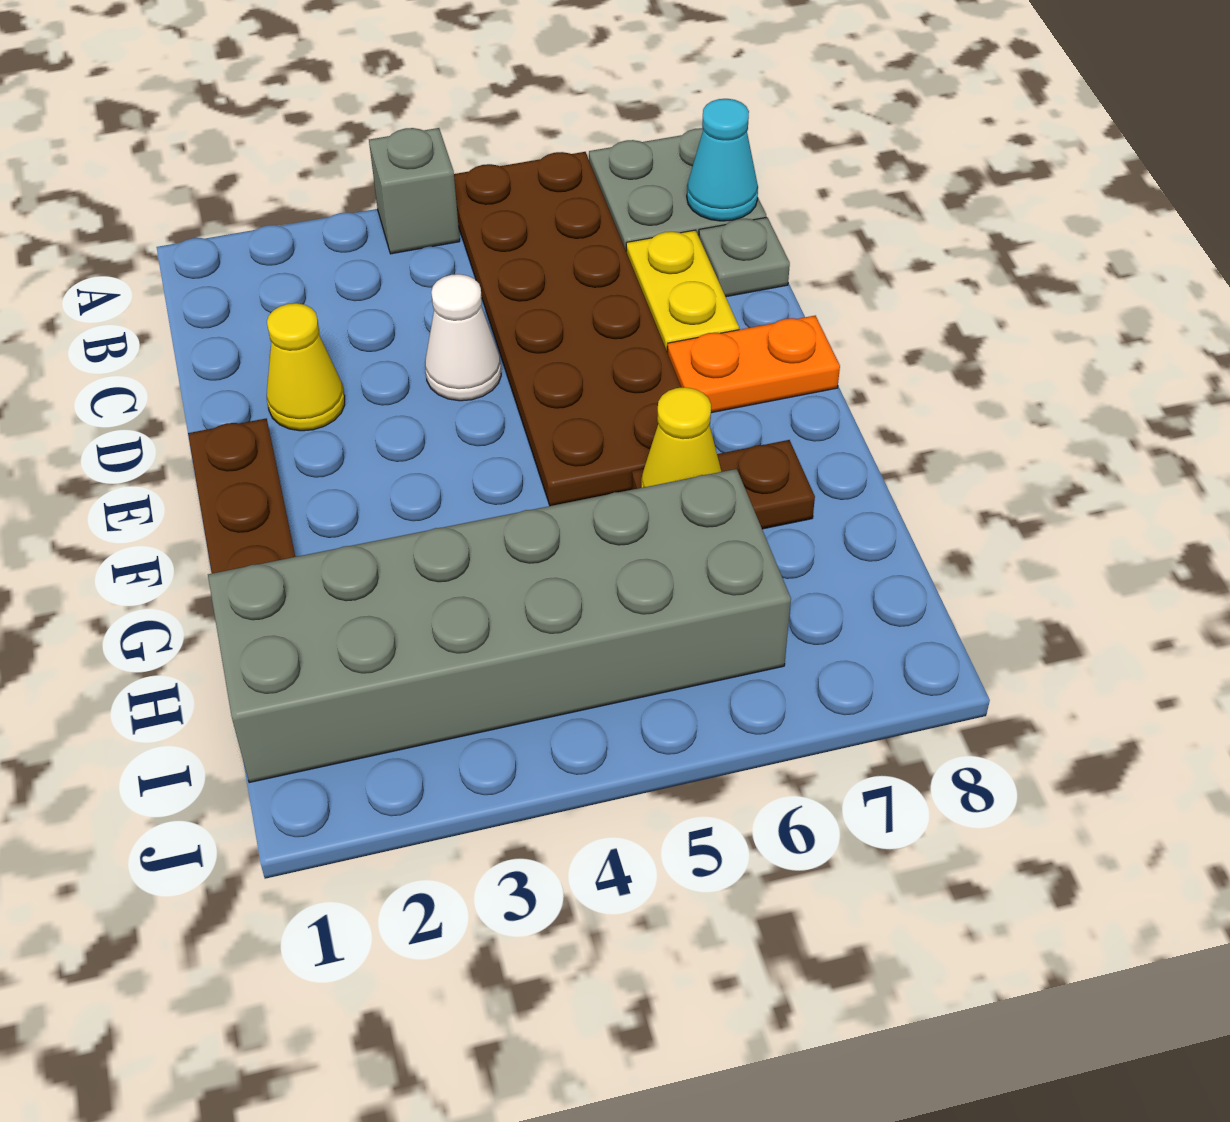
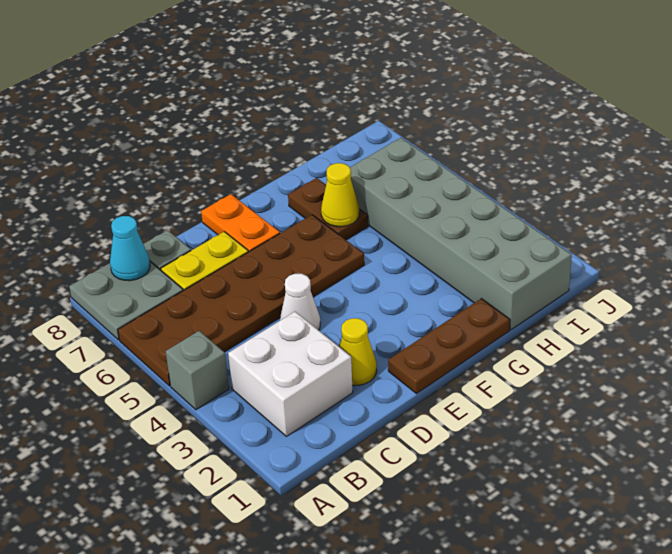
none -> white brick B2:C3 level 1

